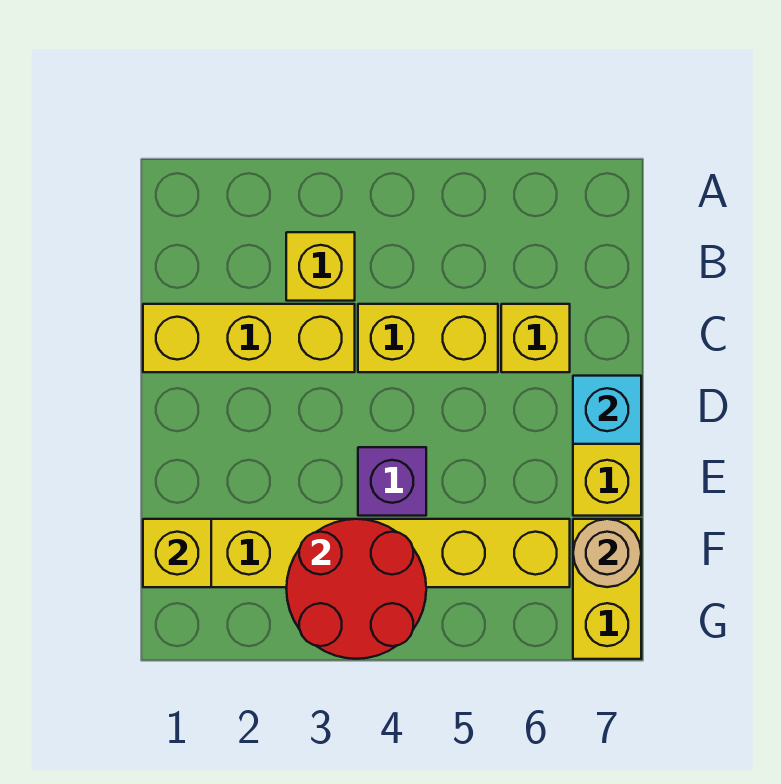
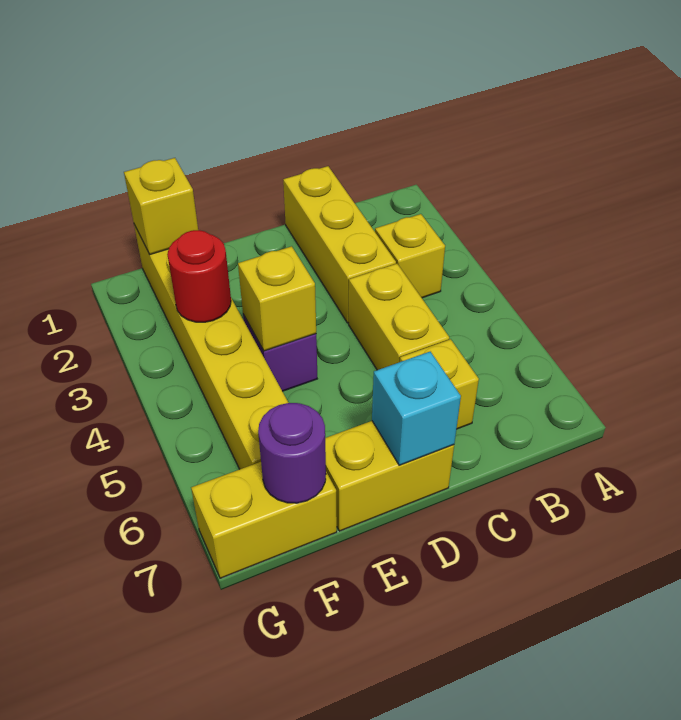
none -> yellow brick E4 level 2
red round brick F3:G4 level 2 -> red round brick F3 level 2
tan round brick F7 level 2 -> purple round brick F7 level 2

